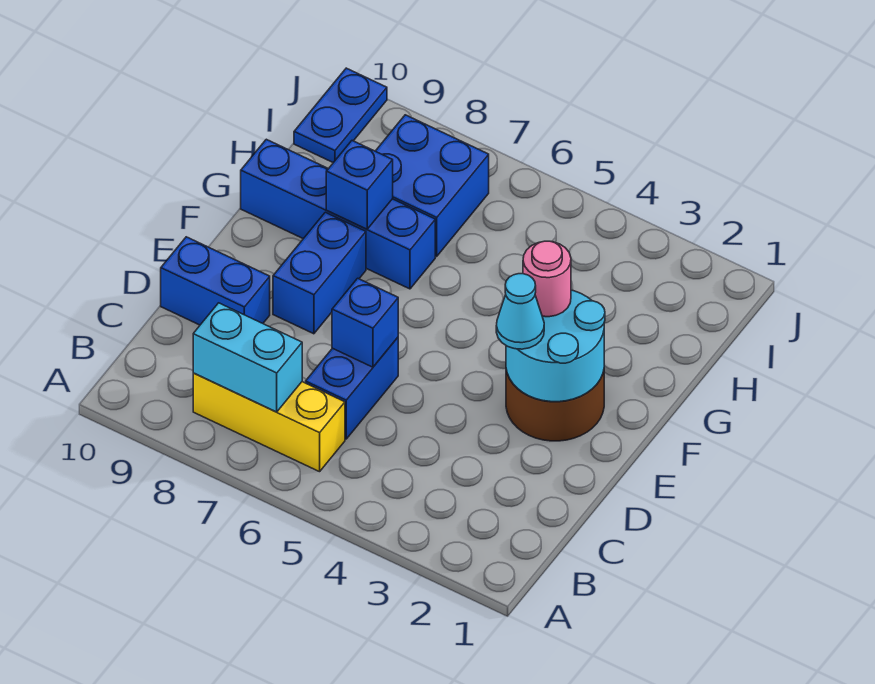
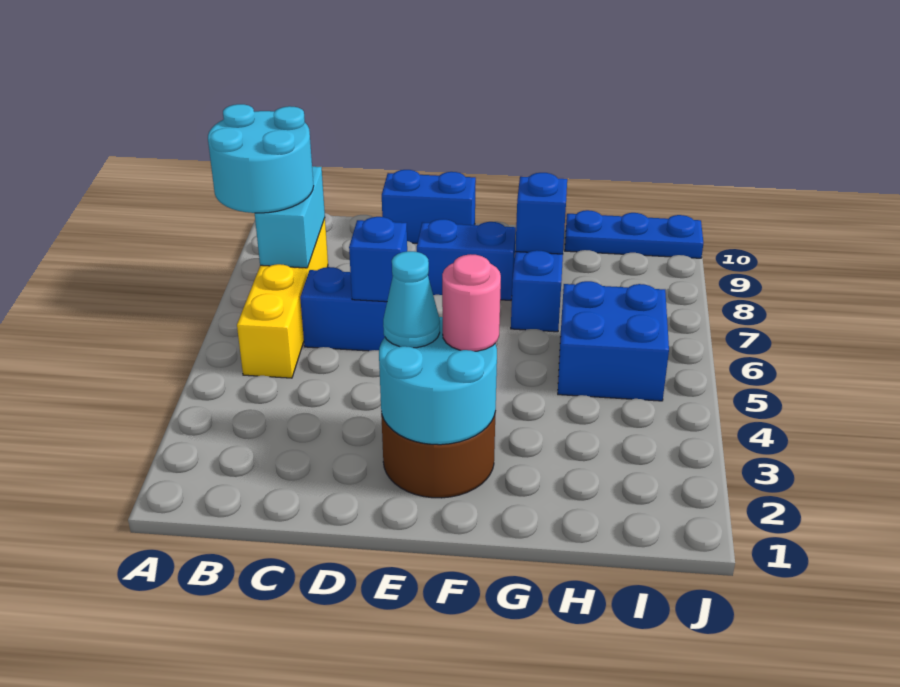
none -> cyan round brick A7:B8 level 3
yellow brick B6:B8 level 1 -> yellow brick B5:B8 level 1
blue brick D9:D10 level 1 -> blue brick D10:E10 level 1
blue brick H7:I8 level 1 -> blue brick H5:I6 level 1
blue plate I10:J10 level 1 -> blue plate H10:J10 level 1

